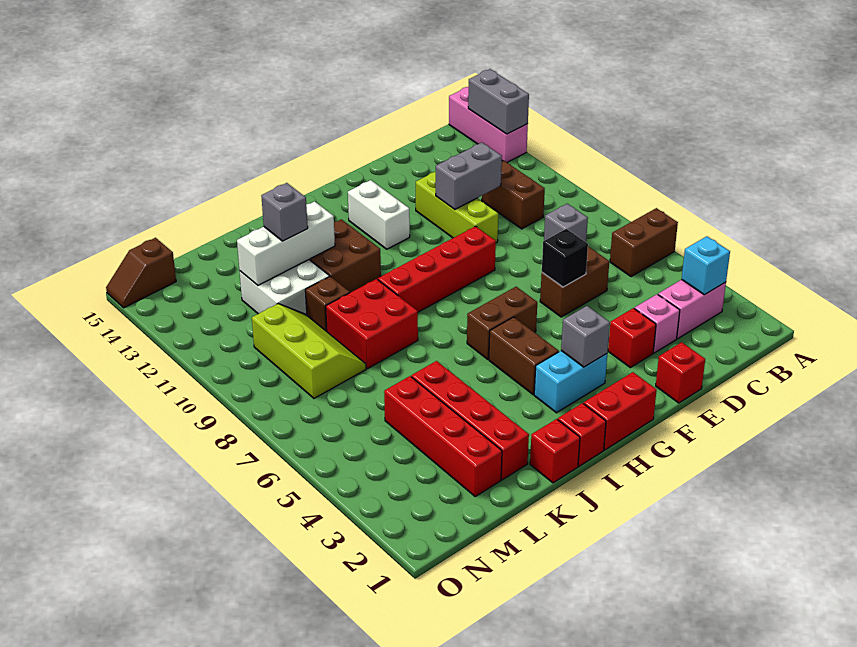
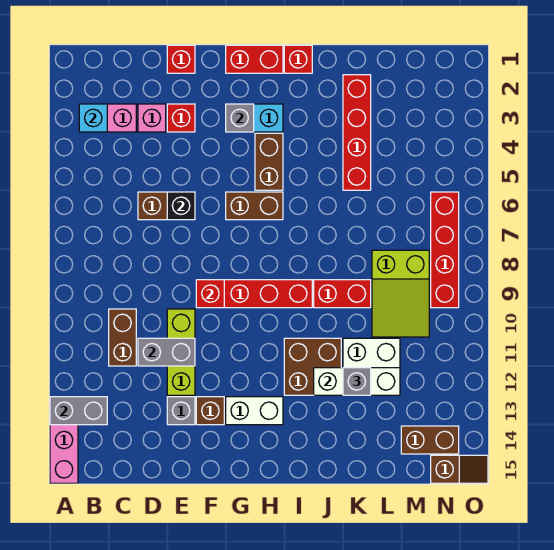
brown brick A6:B6 level 1 -> brown brick M14:N14 level 1
grey brick A13:A14 level 2 -> grey brick A13:B13 level 2
grey brick C8 level 1 -> grey brick E13 level 1
white brick G12:G13 level 1 -> white brick G13:H13 level 1
red brick J1 level 1 -> red brick F9 level 2
red brick J8:K9 level 1 -> red brick J9:K9 level 1
brown brick K10 level 1 -> brown brick F13 level 1
red brick L2:L5 level 1 -> red brick N6:N9 level 1
lime slope L8:M10 level 1 top M -> lime slope L8:M10 level 1 top 8

